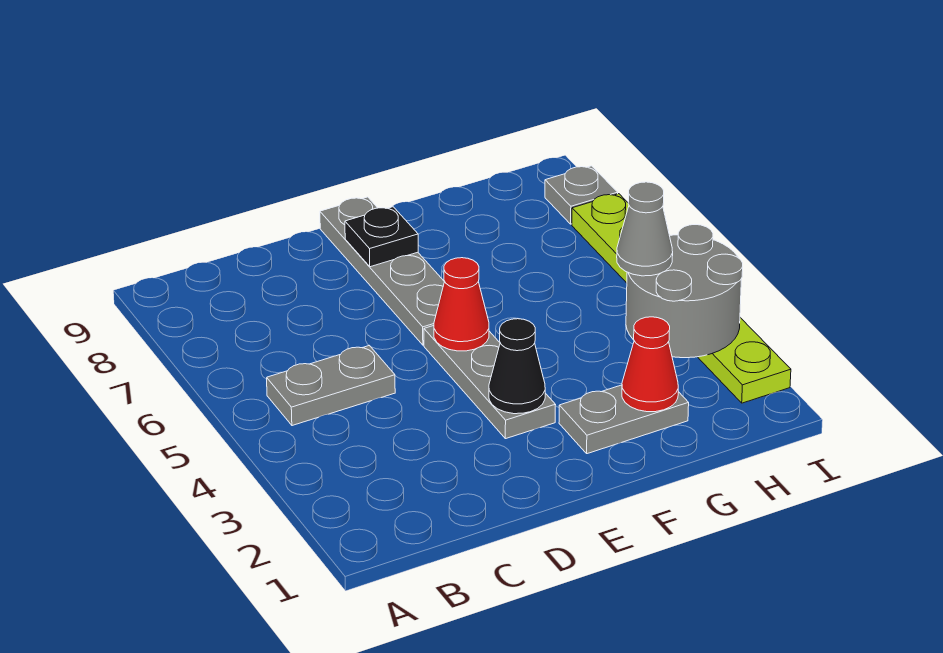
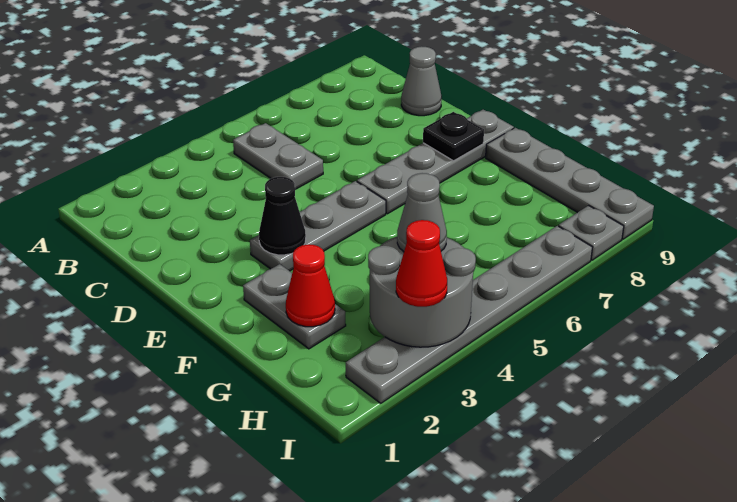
none -> grey cone C9 level 1
red cone E5 level 2 -> red cone I3 level 3
none -> grey plate F9:I9 level 1
lime plate I2:I7 level 1 -> grey plate I2:I7 level 1

